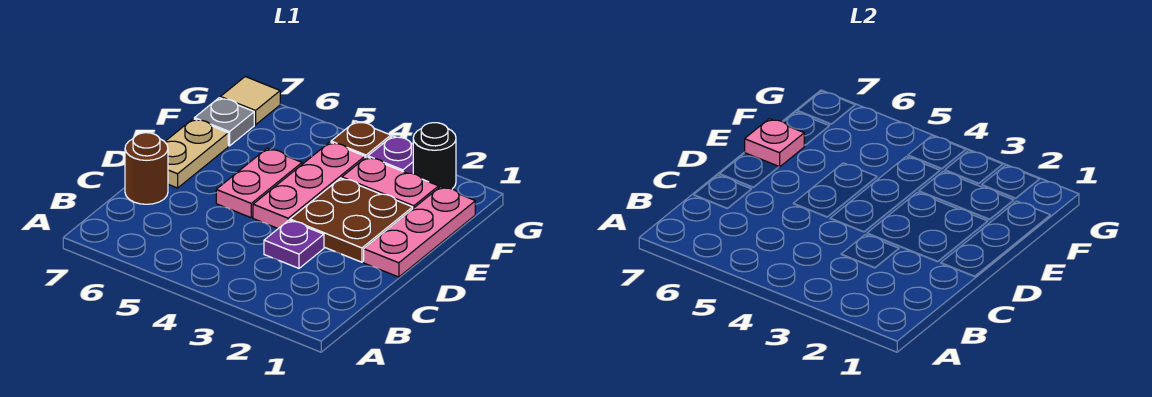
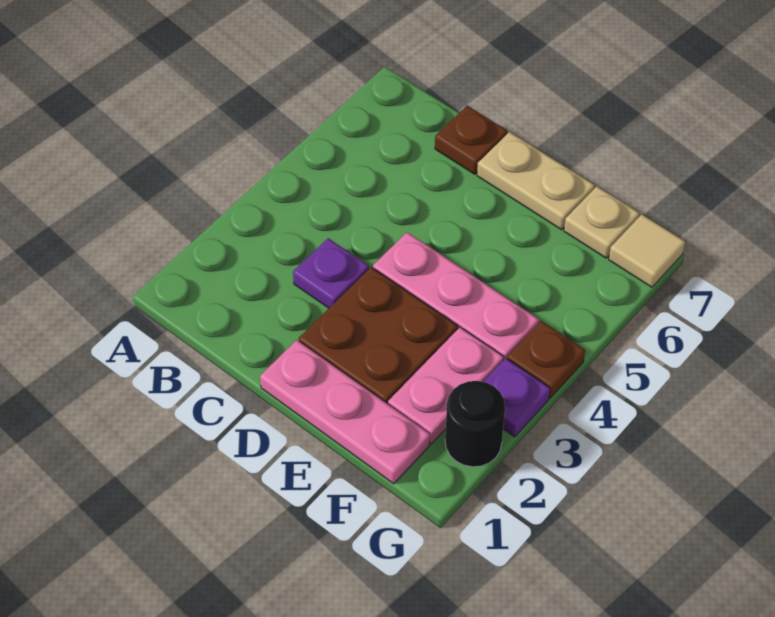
brown round brick C7 level 1 -> brown plate C7 level 1
pink plate D5:E5 level 1 -> none
pink plate E7 level 2 -> none
grey plate F7 level 1 -> tan plate F7 level 1

